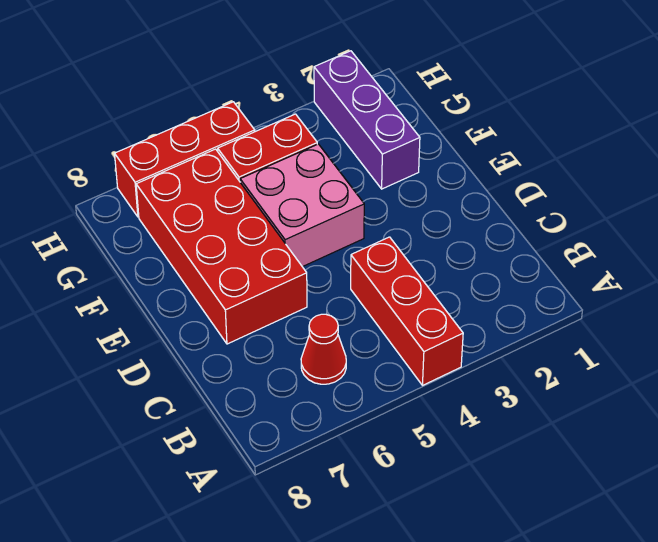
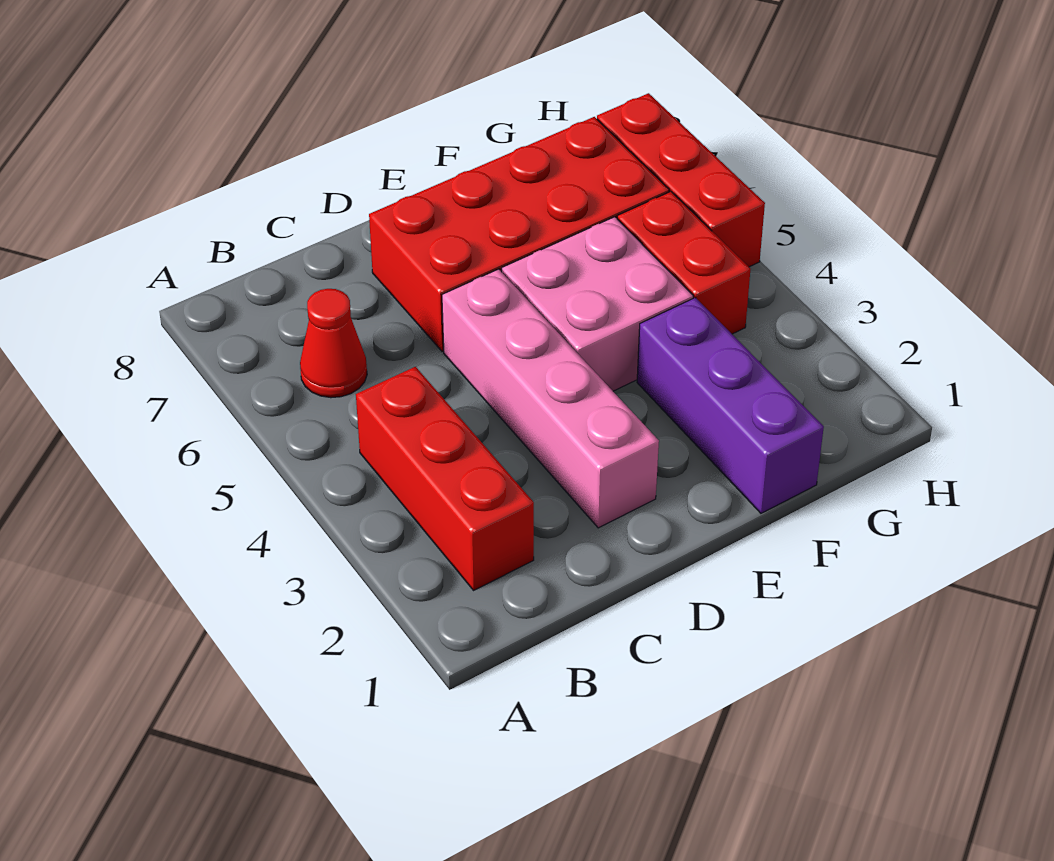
red brick A4:C4 level 1 -> red brick B2:B4 level 1
none -> pink brick D2:D5 level 1
purple brick F2:H2 level 1 -> purple brick F1:F3 level 1

